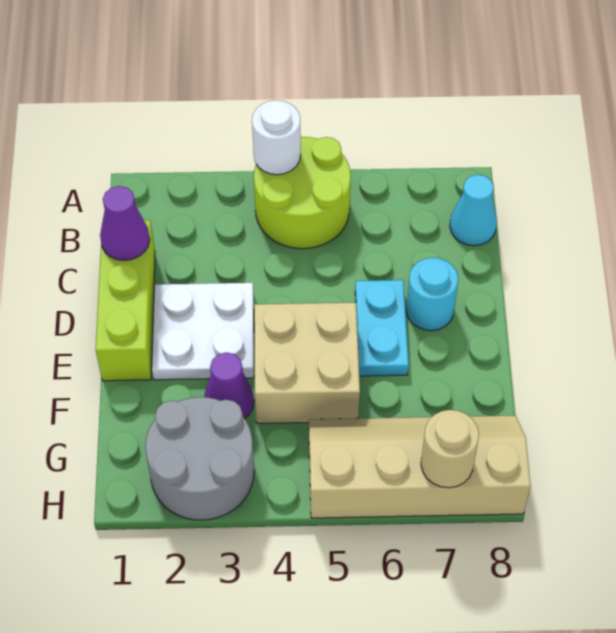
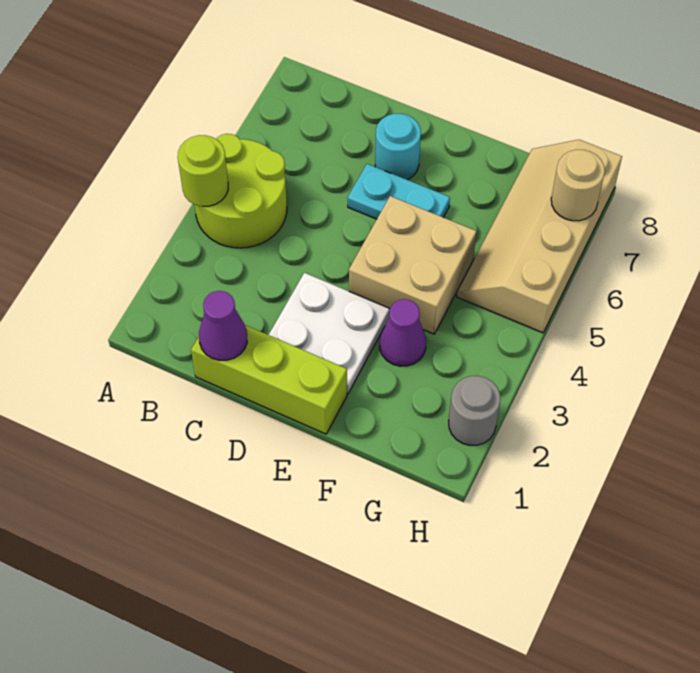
white round brick A4 level 2 -> lime round brick A4 level 2
cyan cone B8 level 1 -> none
grey round brick G2:H3 level 1 -> grey round brick H2 level 1

